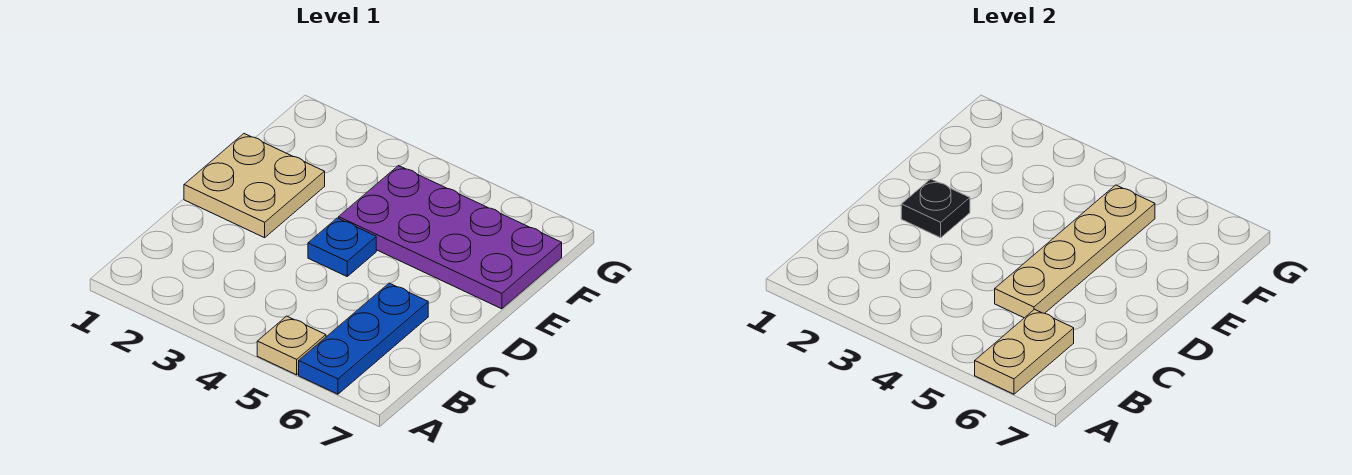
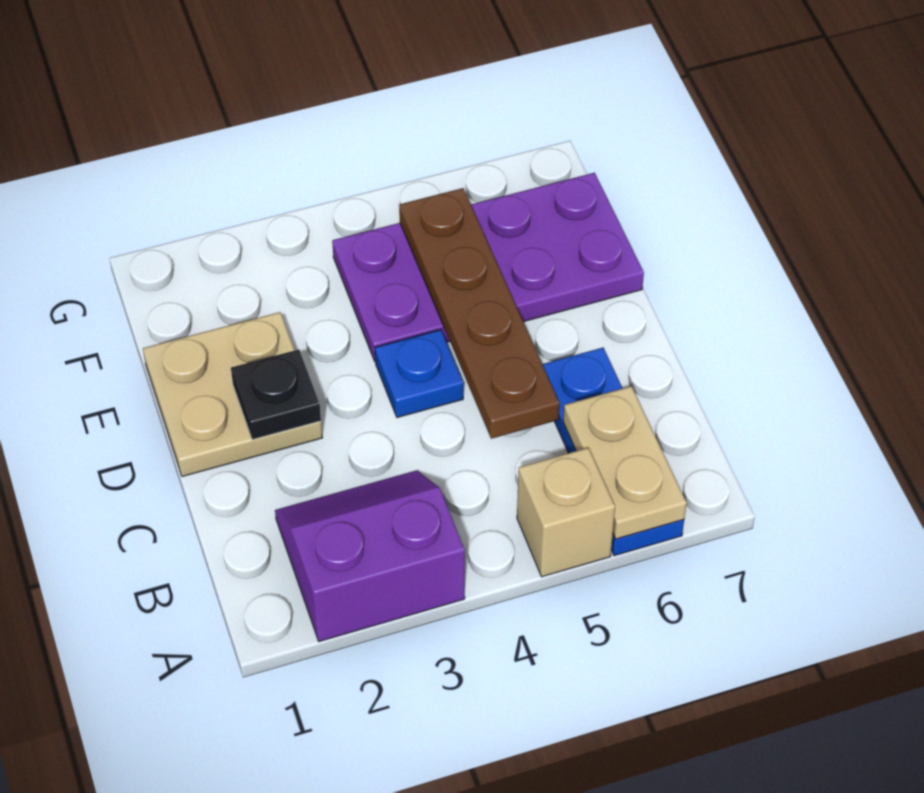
none -> purple slope A2:B3 level 1 top A
tan plate A5 level 1 -> tan brick A5 level 1
tan plate C5:F5 level 2 -> brown plate C5:F5 level 2

